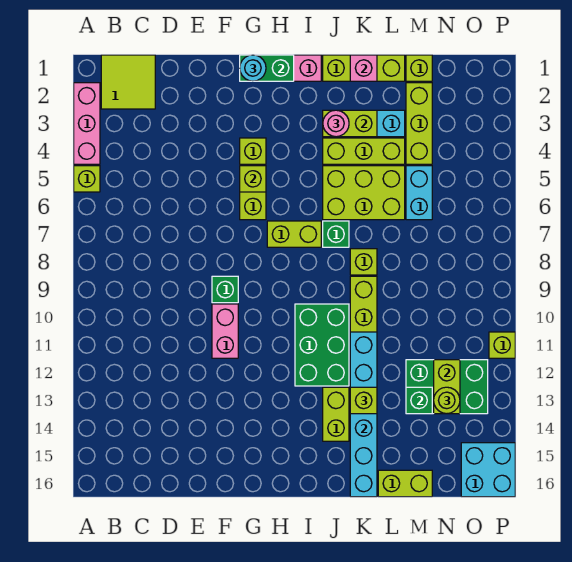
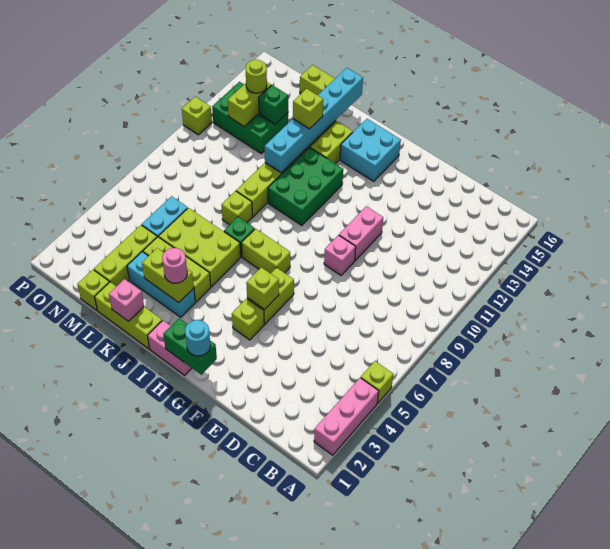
lime tile B1:C2 level 1 -> none
green brick F9 level 1 -> pink brick F9 level 1
cyan brick O15:P16 level 1 -> cyan brick H14:I15 level 1

